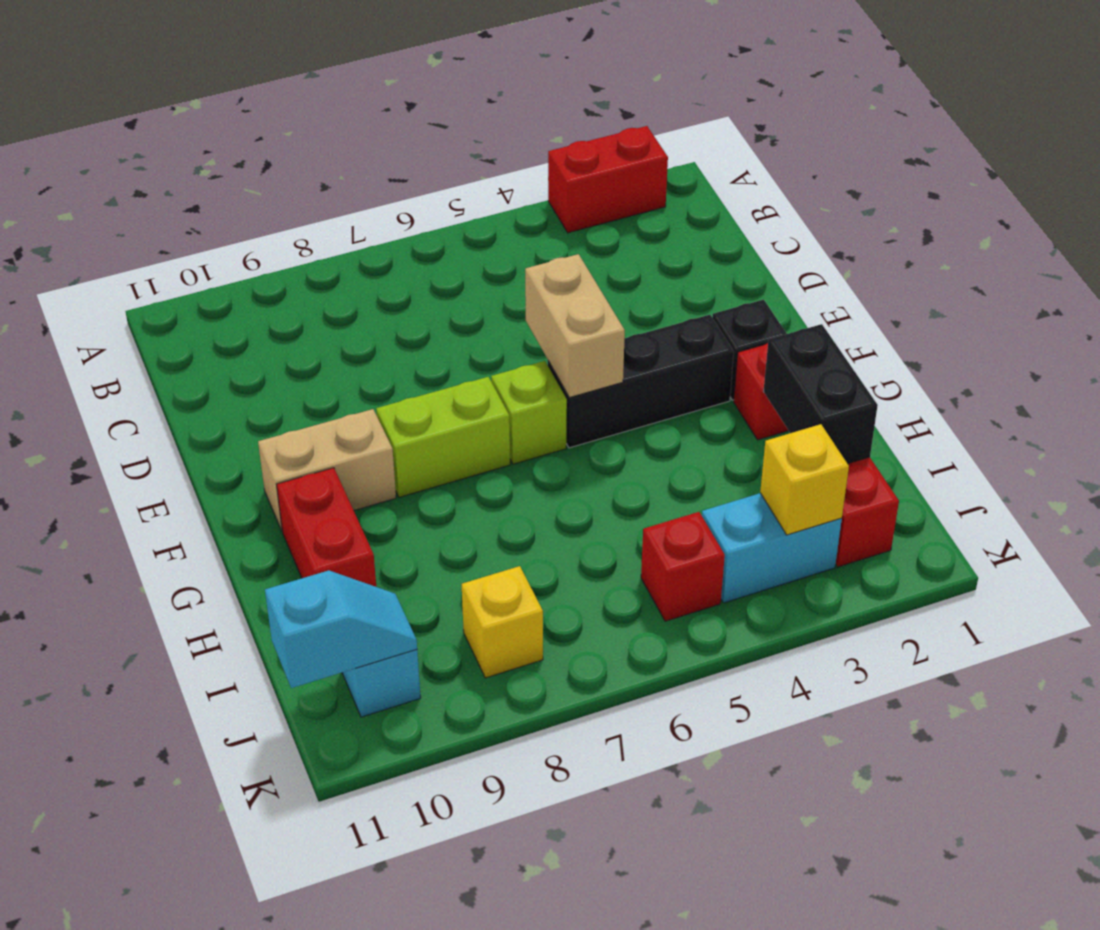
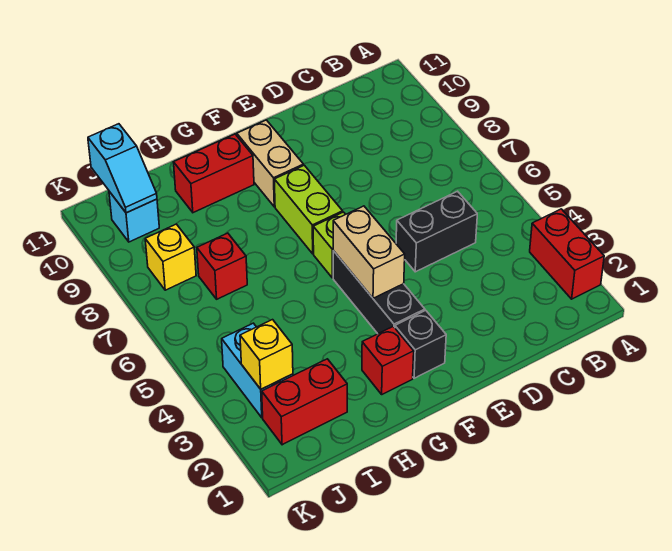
tan brick E5:F5 level 2 -> tan brick F4:F5 level 2
black brick H2:I2 level 2 -> black brick C5:D5 level 1
red brick J5 level 1 -> red brick I7 level 1

